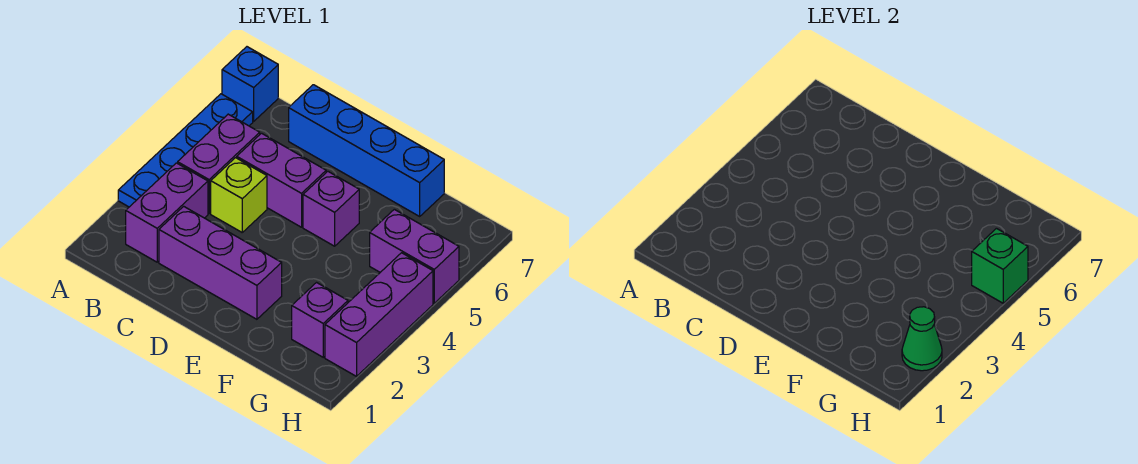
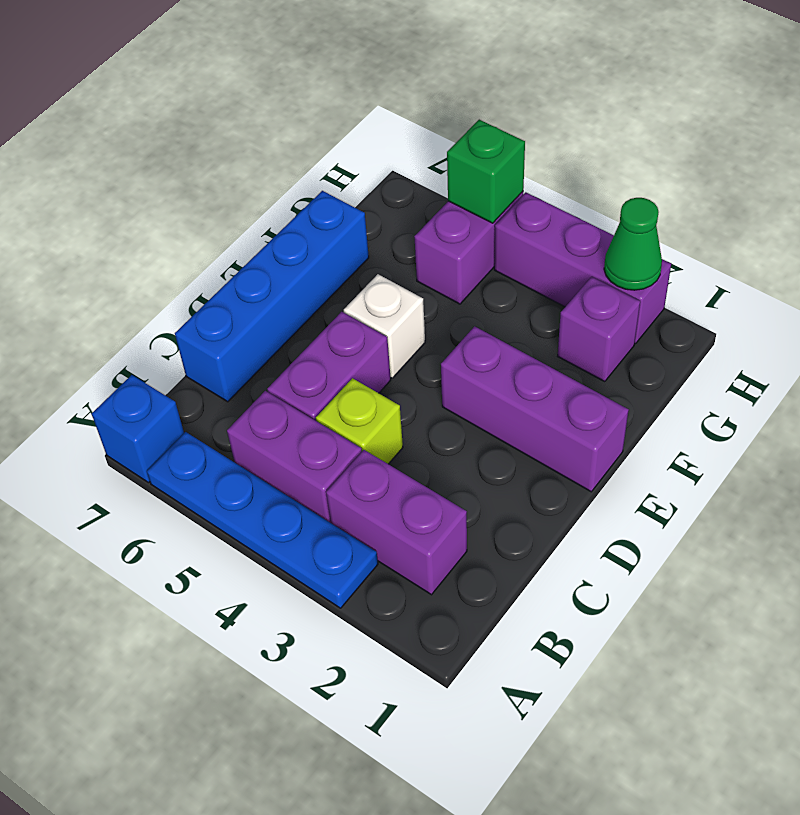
purple brick C2:E2 level 1 -> purple brick E1:E3 level 1
purple brick E5 level 1 -> white brick E5 level 1

